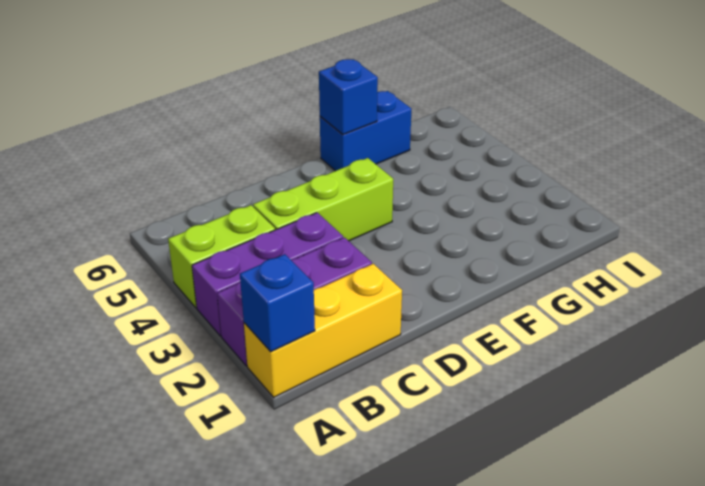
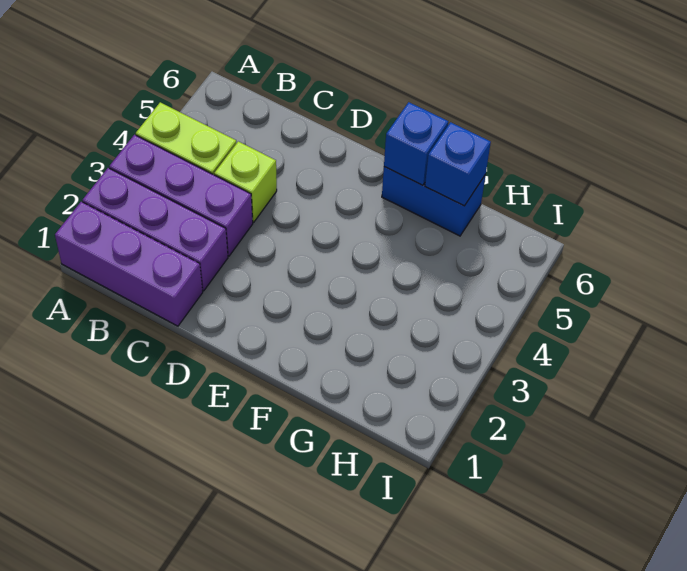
yellow brick A1:C1 level 1 -> purple brick A1:C1 level 1
blue brick A1 level 2 -> blue brick G6 level 2
lime brick C4:E4 level 1 -> lime brick C4 level 1

